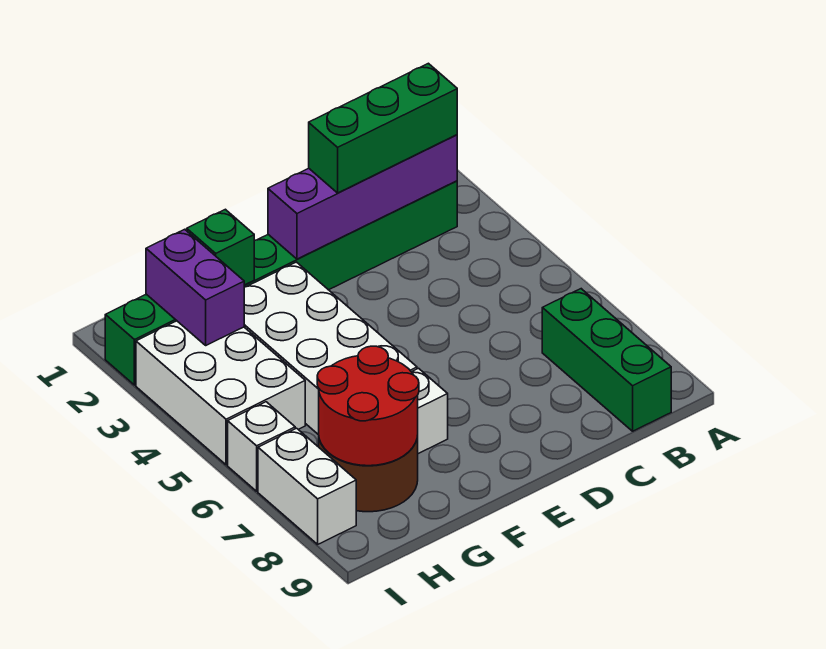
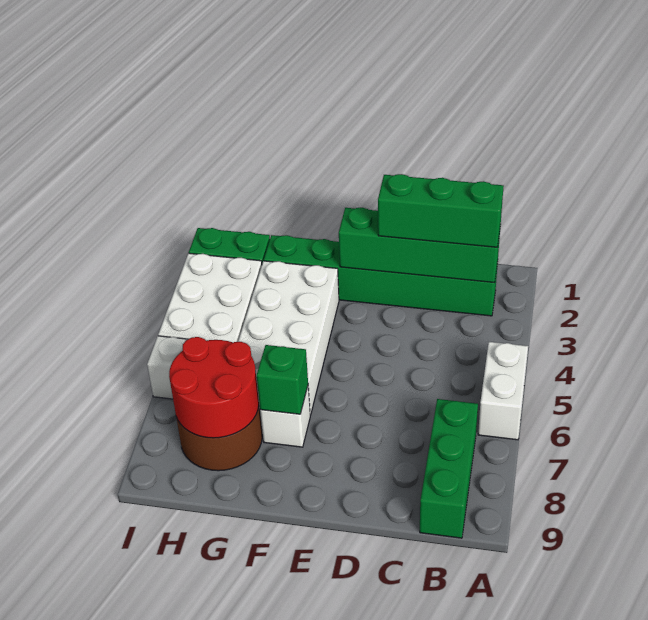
purple brick B2:E2 level 2 -> green brick B2:E2 level 2
green brick G2 level 2 -> green brick F7 level 2
purple brick H2:H3 level 2 -> none
white brick I7:I8 level 1 -> white brick A5:A6 level 1

